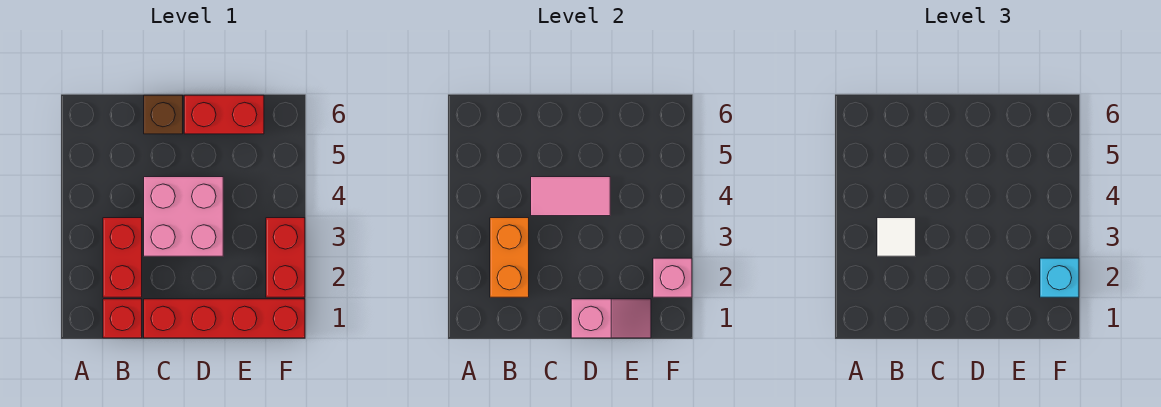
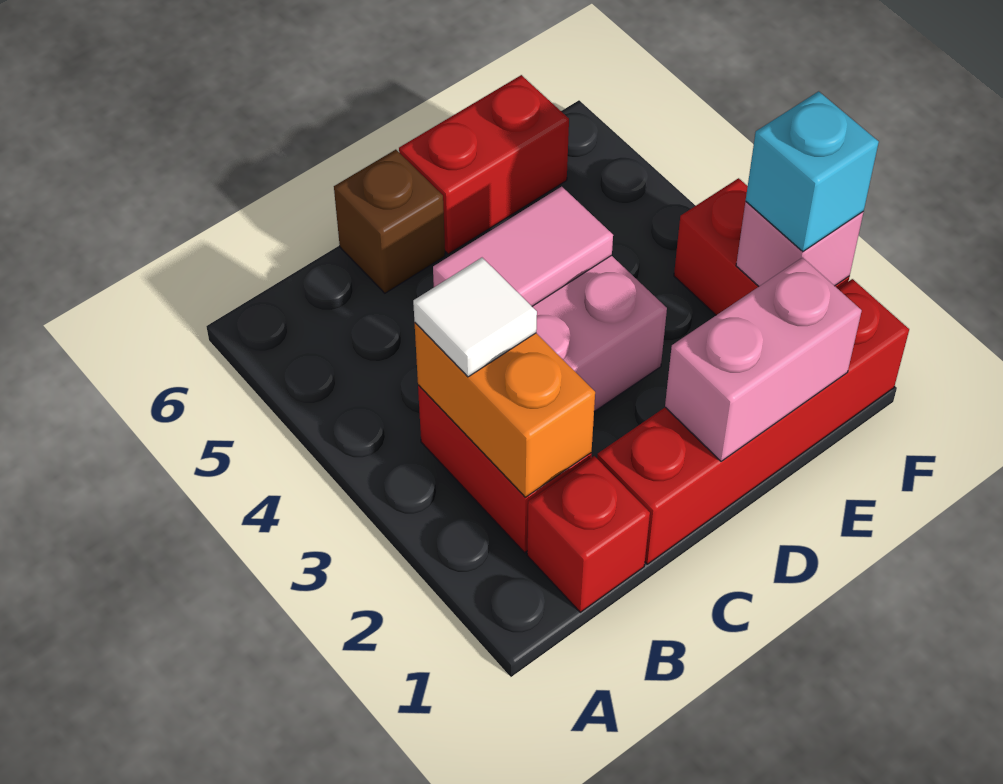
pink slope D1:E1 level 2 top D -> pink brick D1:E1 level 2

